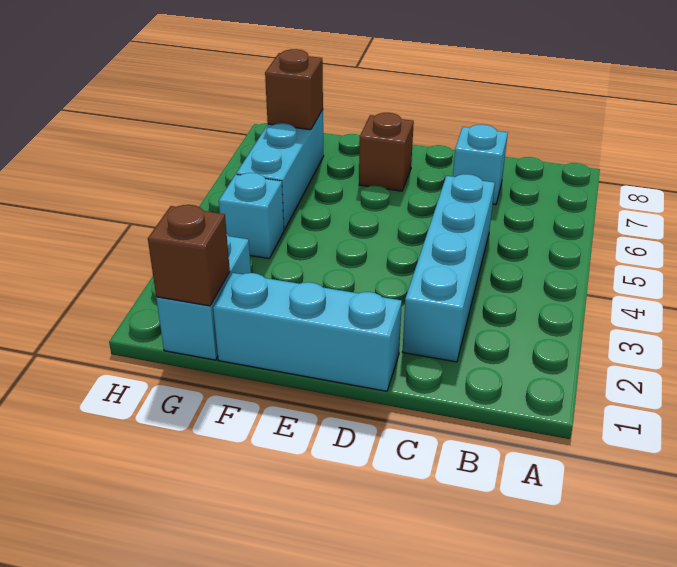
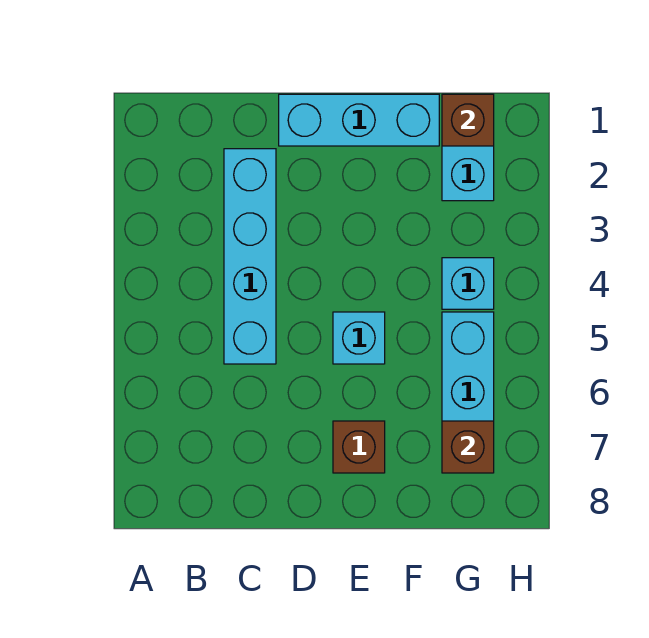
cyan brick C7 level 1 -> cyan brick E5 level 1

